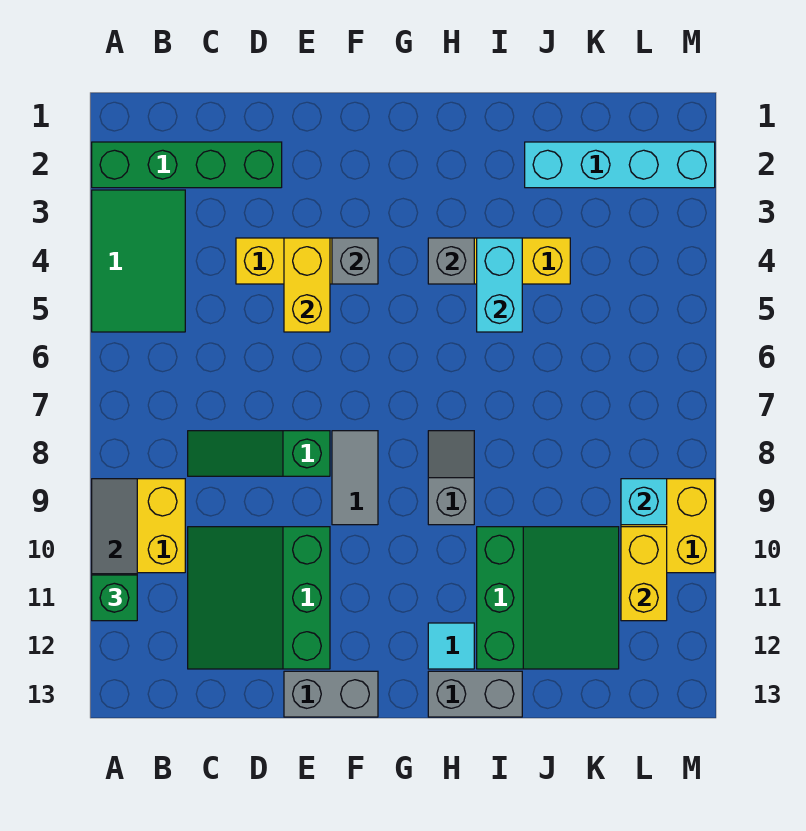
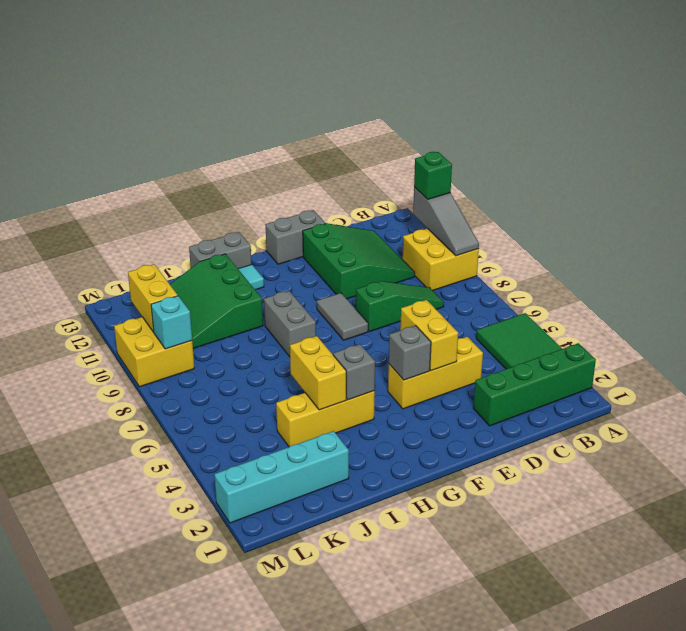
grey slope H8:H9 level 1 top 9 -> grey brick H8:H9 level 1
cyan brick I4:I5 level 2 -> yellow brick I4:I5 level 2

